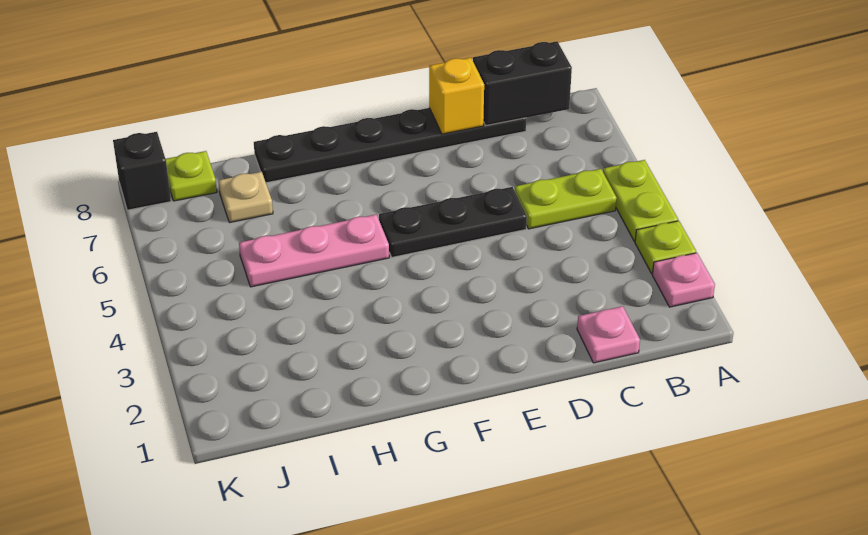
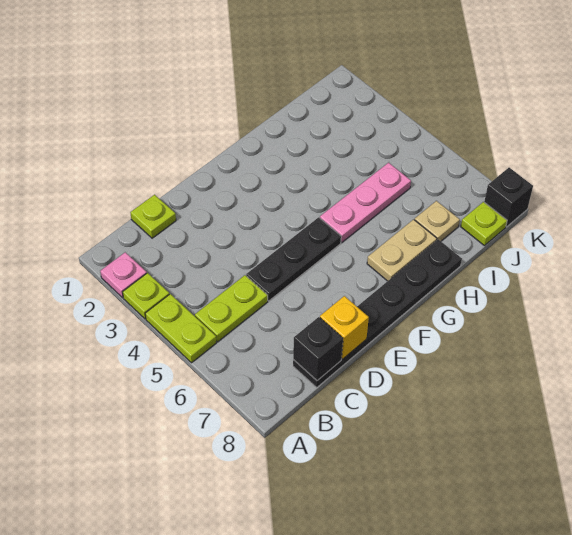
black brick B8:C8 level 2 -> black brick C8 level 2
pink plate C1 level 1 -> lime plate C1 level 1
none -> tan plate G7:H7 level 1

